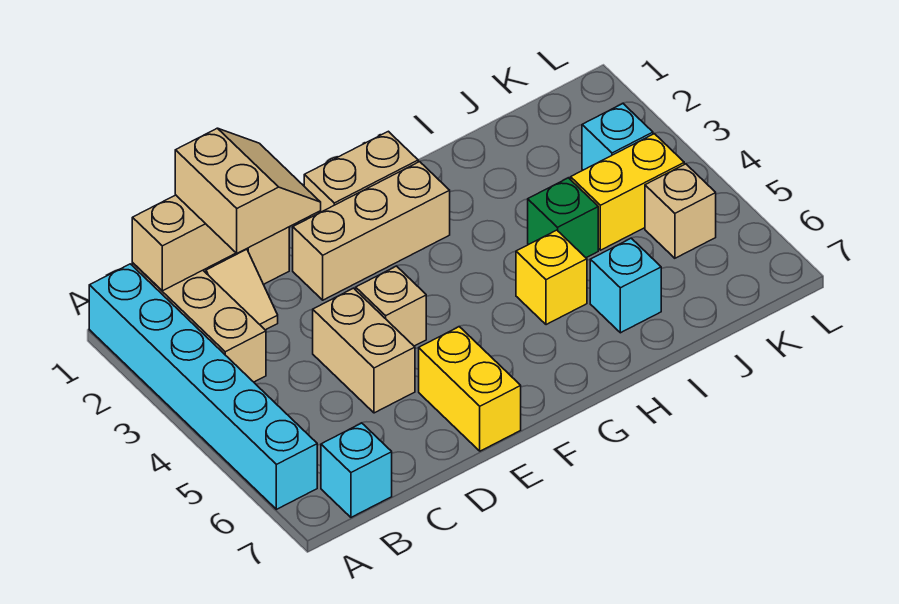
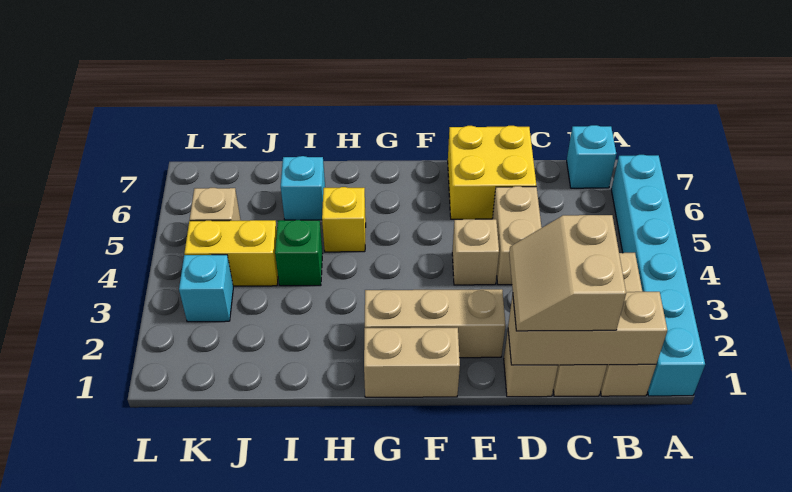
yellow brick E6:E7 level 1 -> yellow brick D6:E7 level 1

